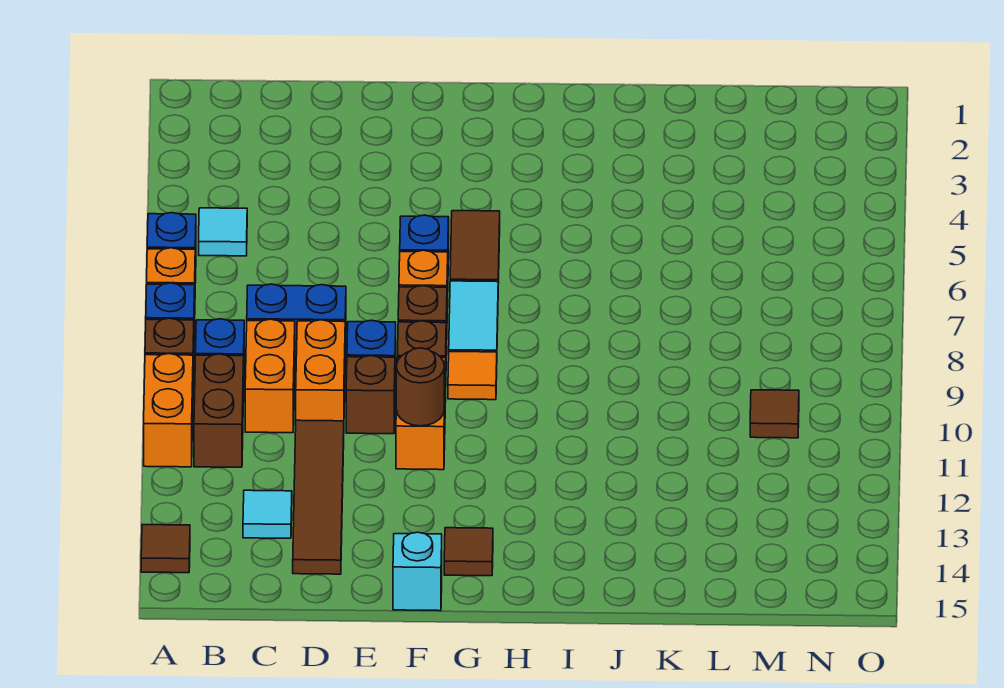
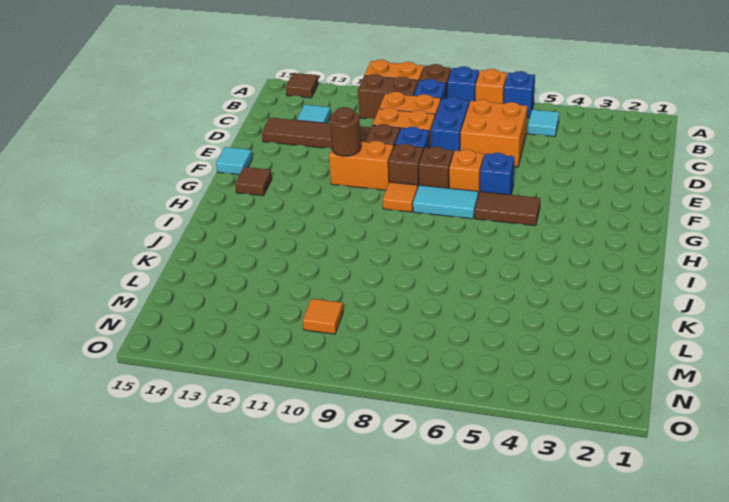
none -> orange brick C6:D7 level 1
cyan brick F15 level 1 -> cyan tile F15 level 1
brown tile M10 level 1 -> orange tile M10 level 1

